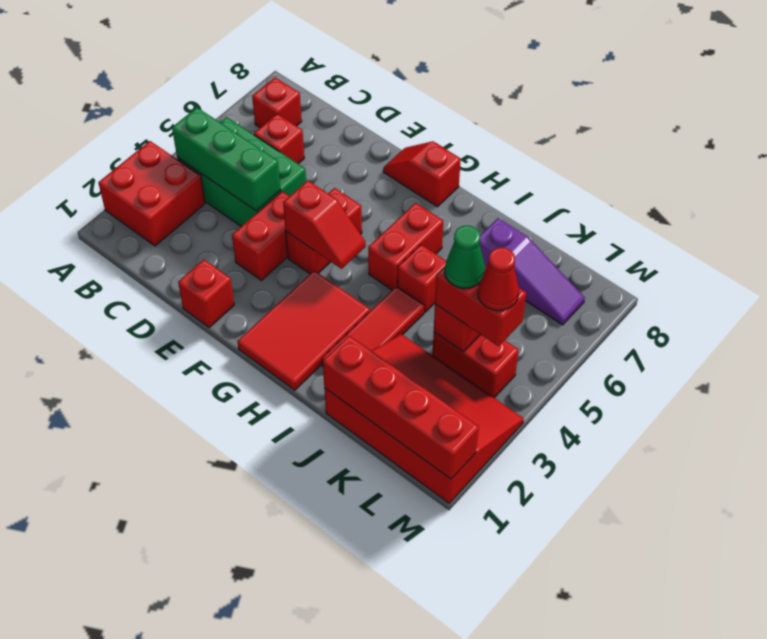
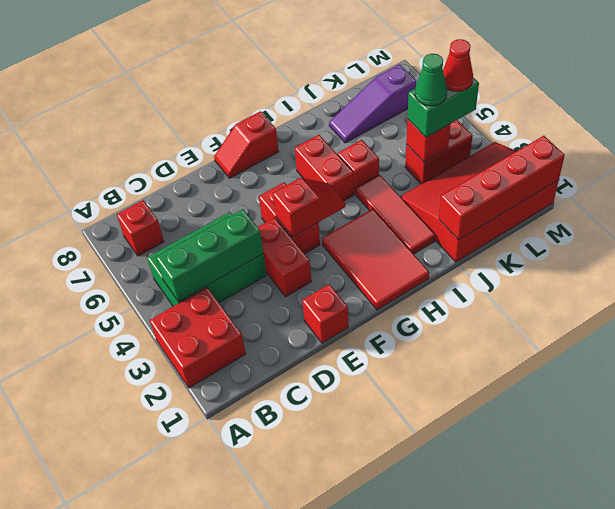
red brick C6 level 1 -> none
purple slope J7:L7 level 1 top J -> purple slope J7:L7 level 1 top L
red brick K4:L4 level 3 -> green brick K4:L4 level 3

